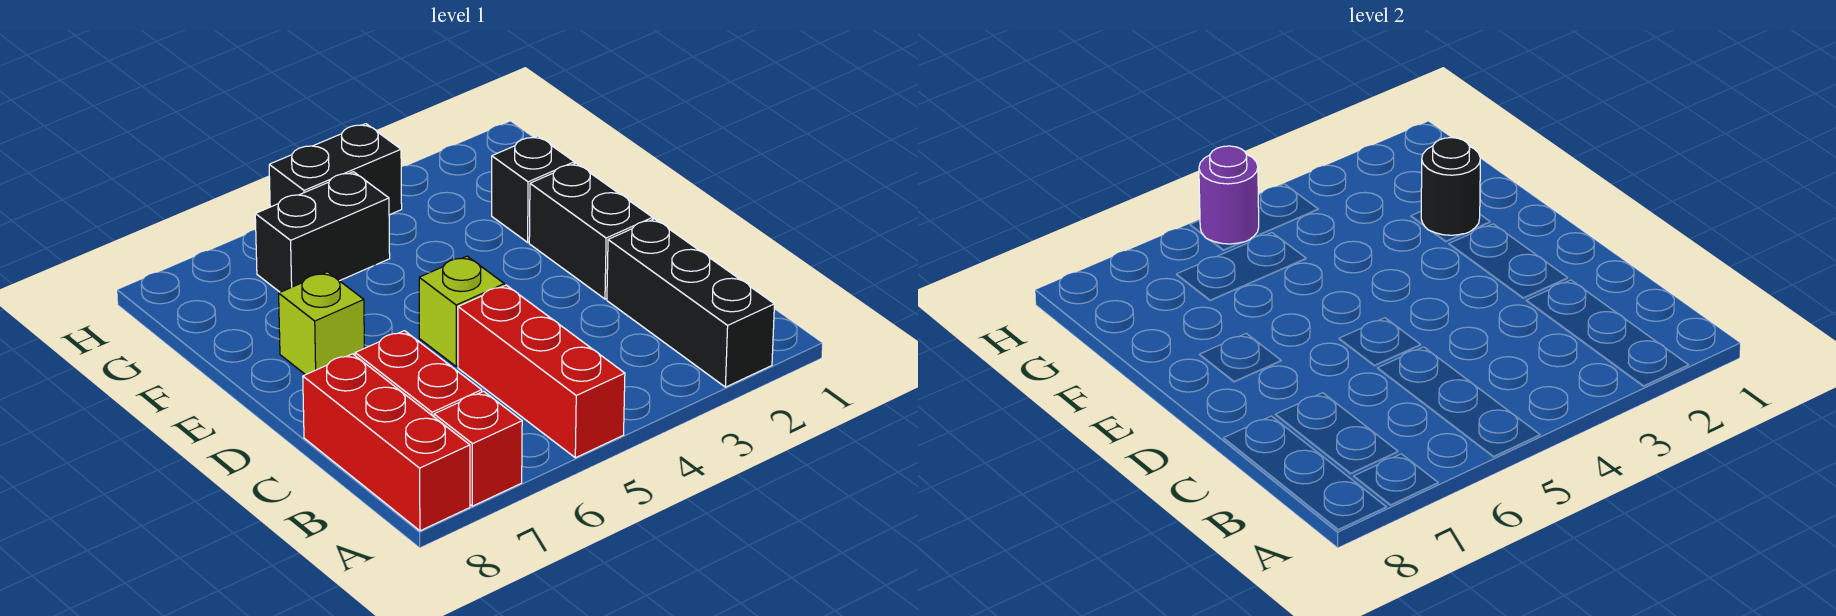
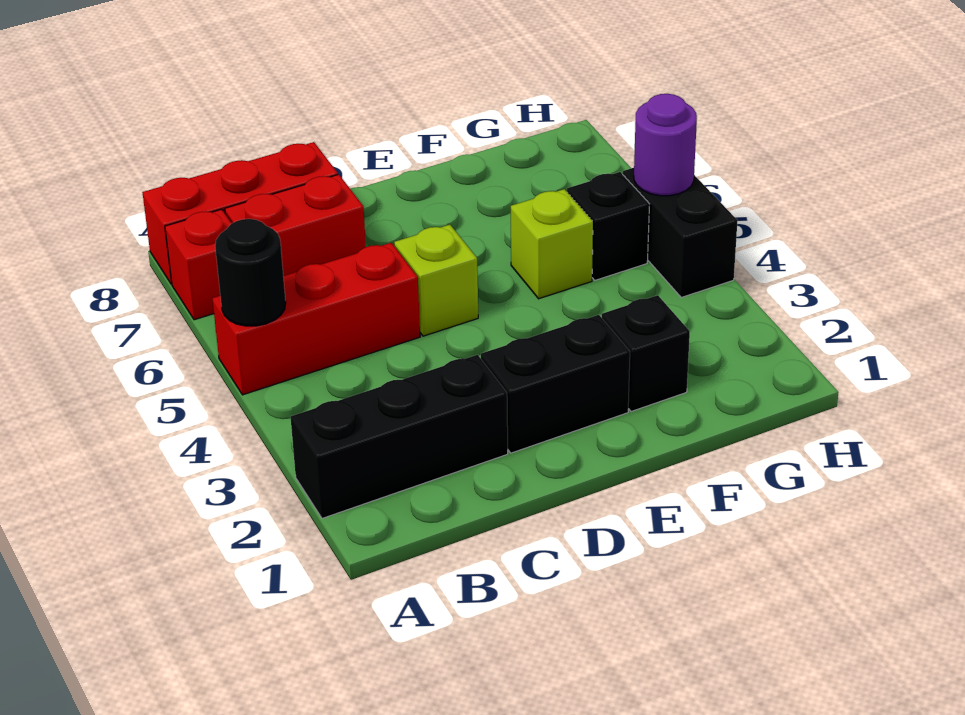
lime brick E7 level 1 -> lime brick F5 level 1
black round brick F2 level 2 -> black round brick A5 level 2
black brick G5:G6 level 1 -> black brick G5 level 1

